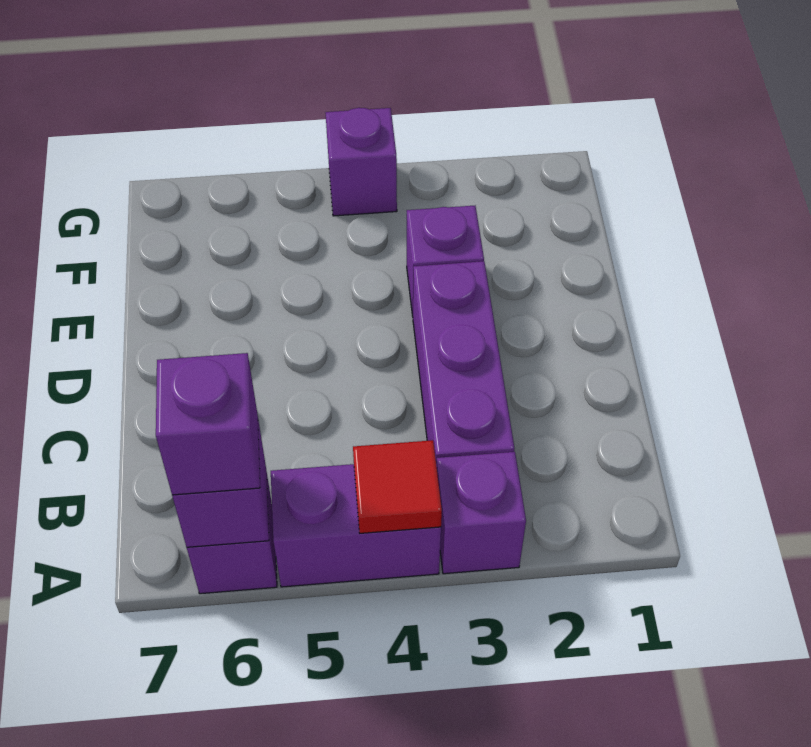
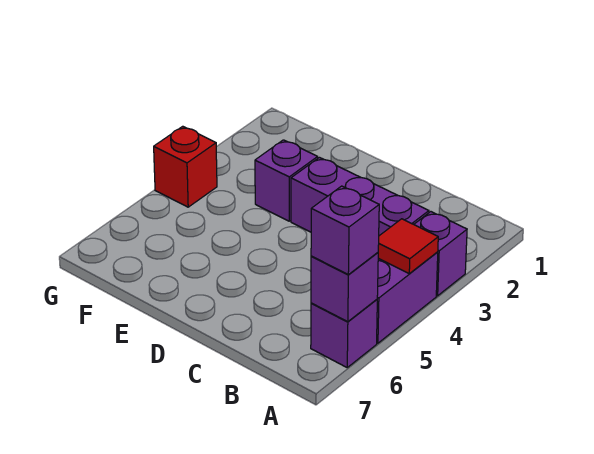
purple brick G4 level 1 -> red brick G4 level 1

